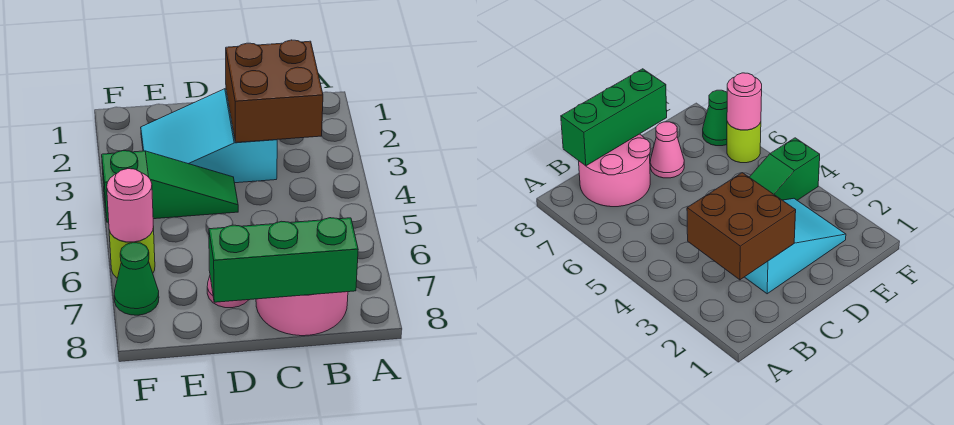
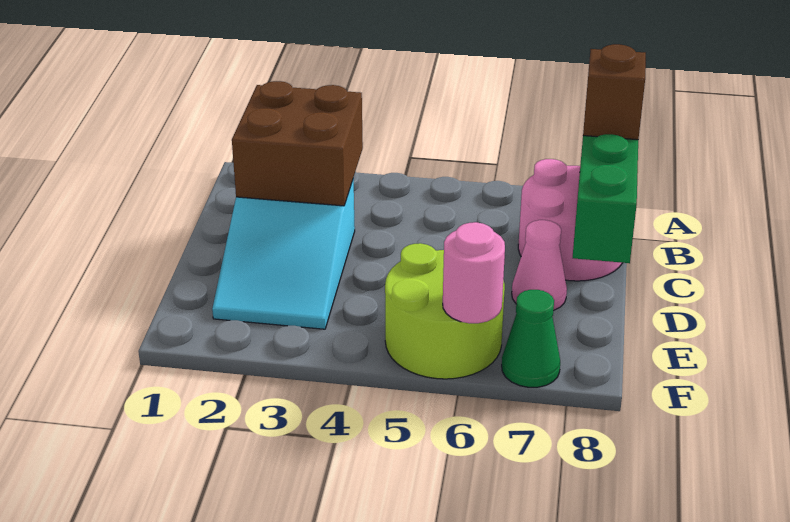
none -> brown brick B8 level 3
green slope D4:F4 level 1 top F -> none
lime round brick F6 level 1 -> lime round brick E5:F6 level 1

